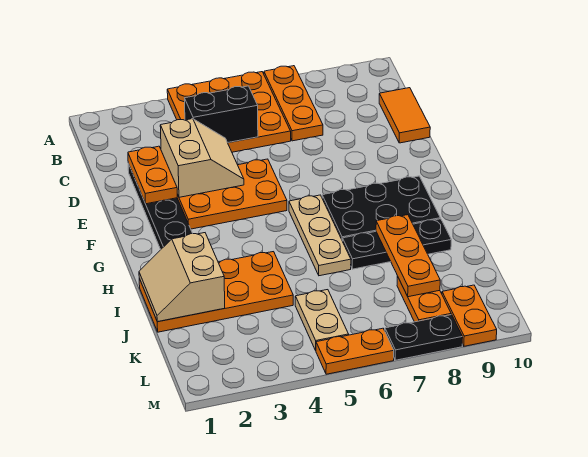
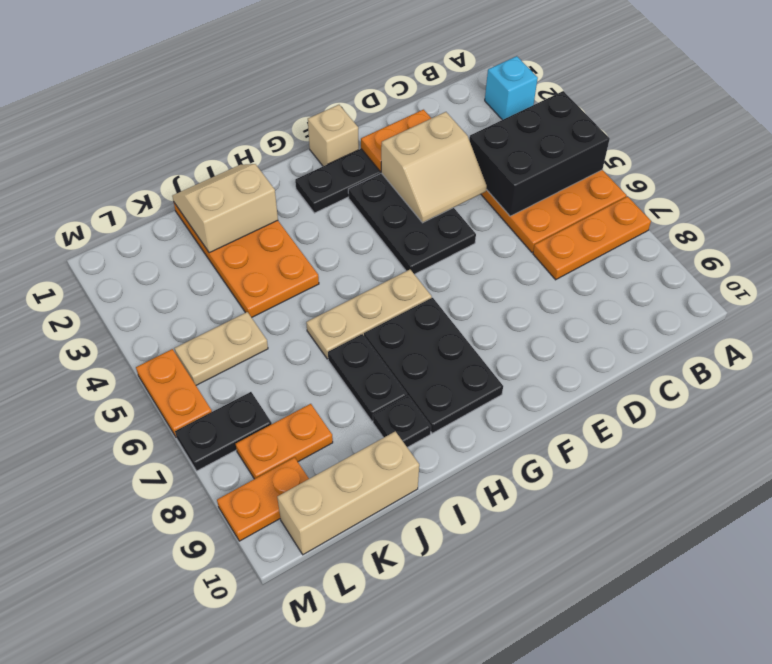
none -> cyan brick A2 level 1
black brick C4:C5 level 2 -> black brick A4:C5 level 2
orange tile C10:D10 level 1 -> none
orange plate E3:F5 level 1 -> black plate E3:F5 level 1
none -> tan brick F1 level 1
orange plate I8:K8 level 2 -> none
none -> tan brick J10:L10 level 1
black plate M7:M8 level 1 -> black plate L7:M7 level 1

